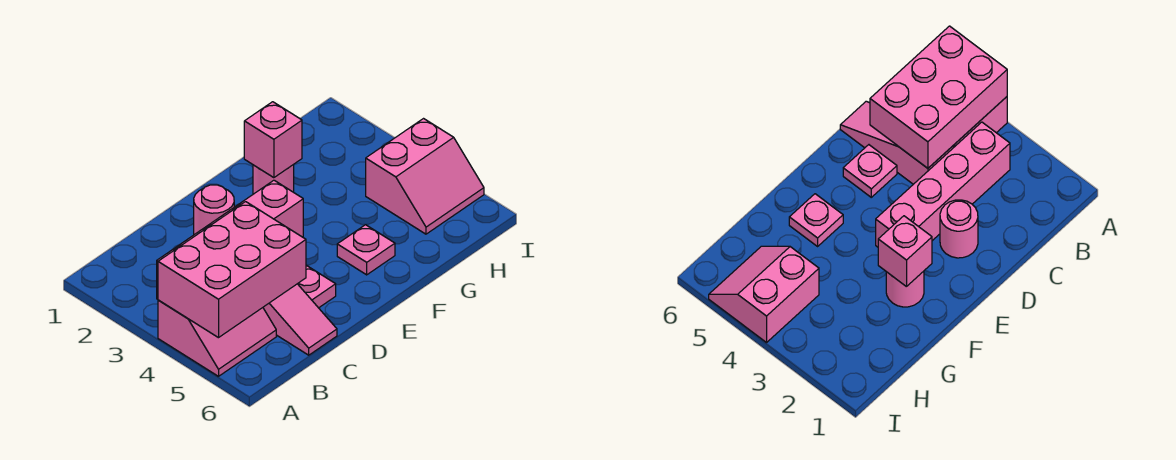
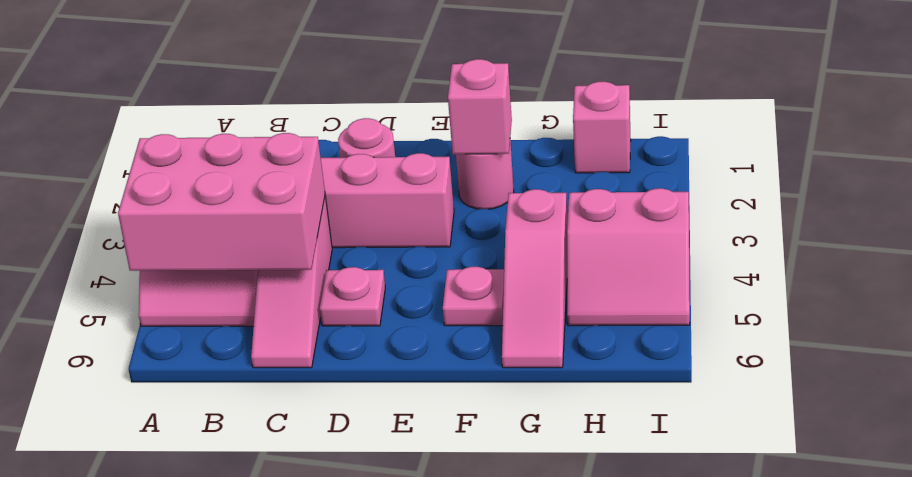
none -> pink slope G4:G6 level 1 top 4
none -> pink brick H1 level 1

